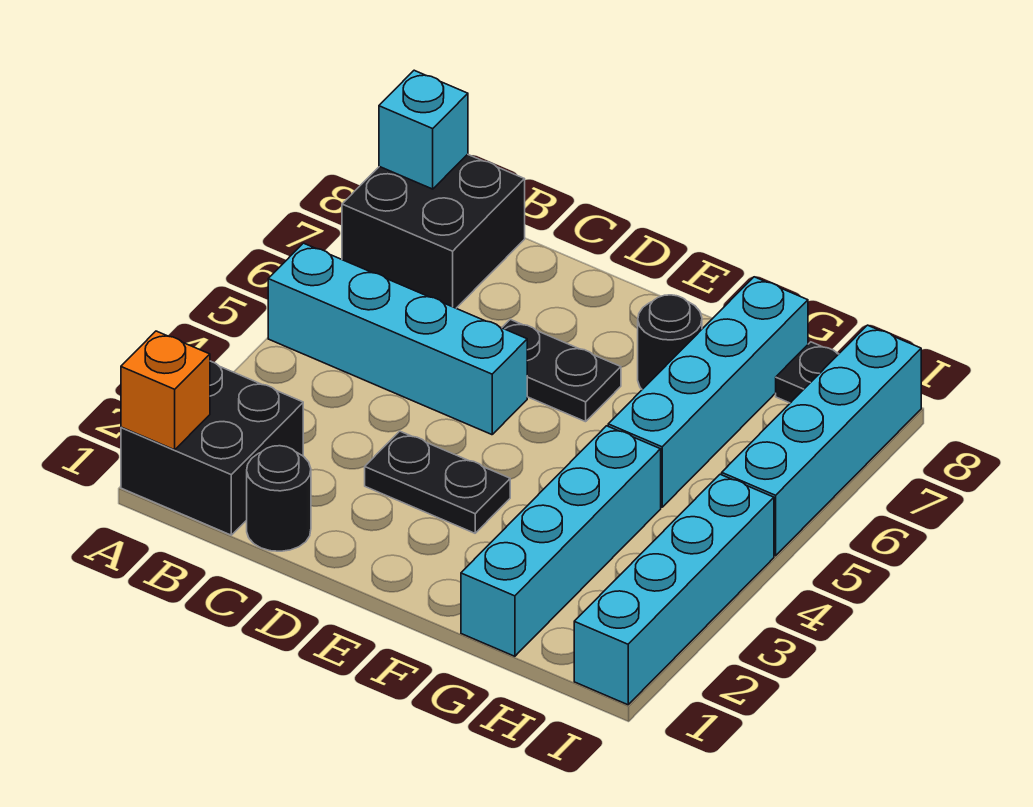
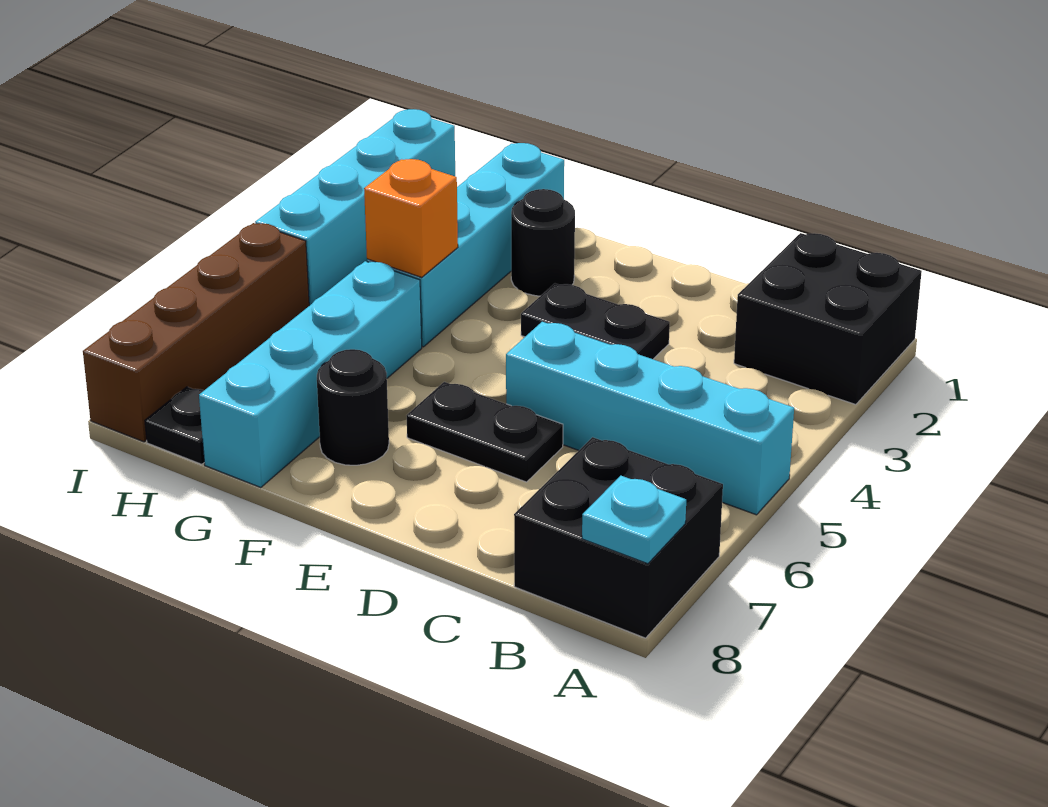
orange brick A1 level 2 -> orange brick G4 level 2
cyan brick A8 level 2 -> cyan plate A8 level 2
black round brick C1 level 1 -> black round brick F2 level 1
cyan brick I5:I8 level 1 -> brown brick I5:I8 level 1

